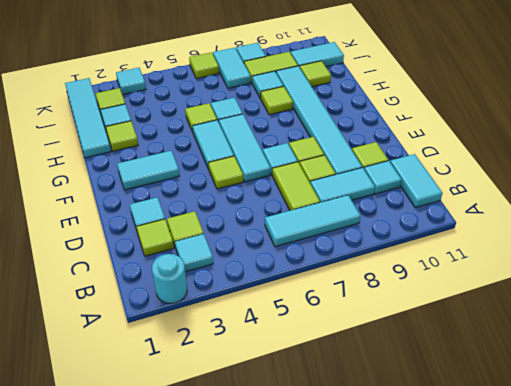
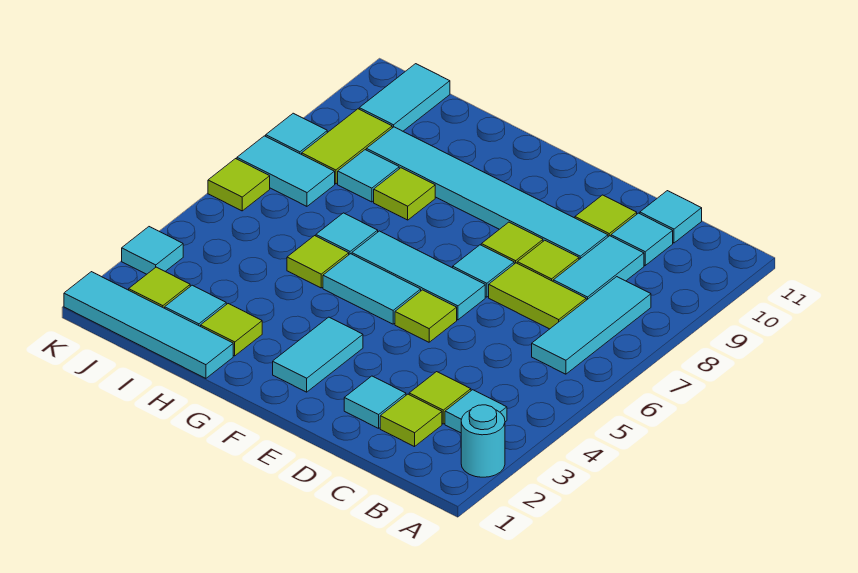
cyan tile B11:C11 level 1 -> cyan tile C11 level 1
lime tile I10 level 1 -> none

